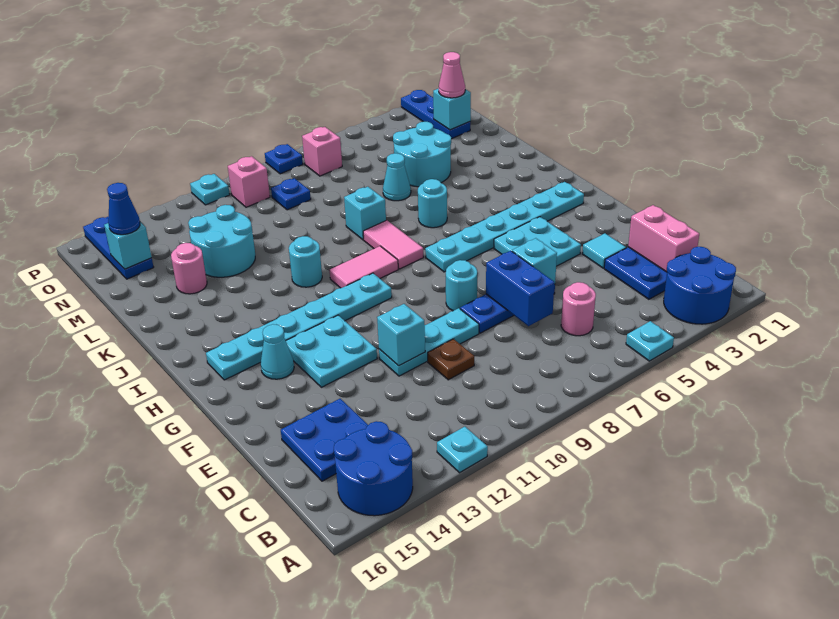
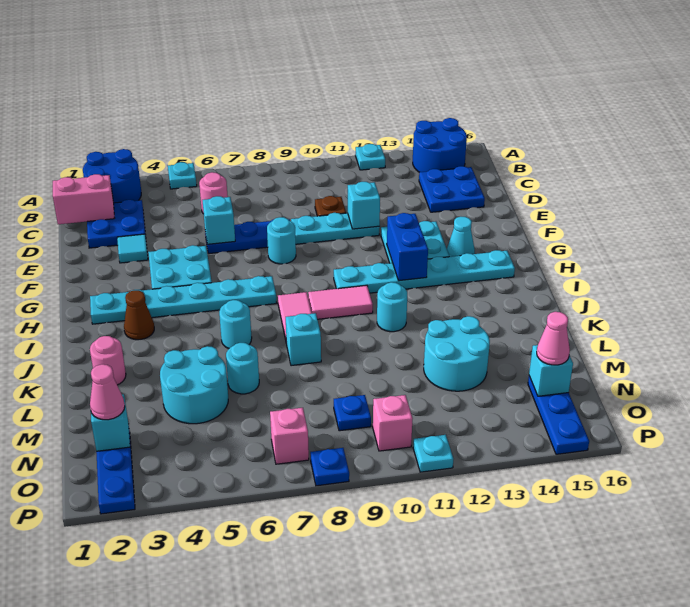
pink brick C2:D2 level 2 -> pink brick C1:C2 level 2
blue brick D7:E7 level 2 -> blue brick G12:H12 level 2
none -> brown cone I3 level 1
cyan cone L6 level 1 -> cyan round brick L6 level 1
pink round brick L14 level 1 -> pink round brick K2 level 1
blue cone N15 level 3 -> pink cone N15 level 3

